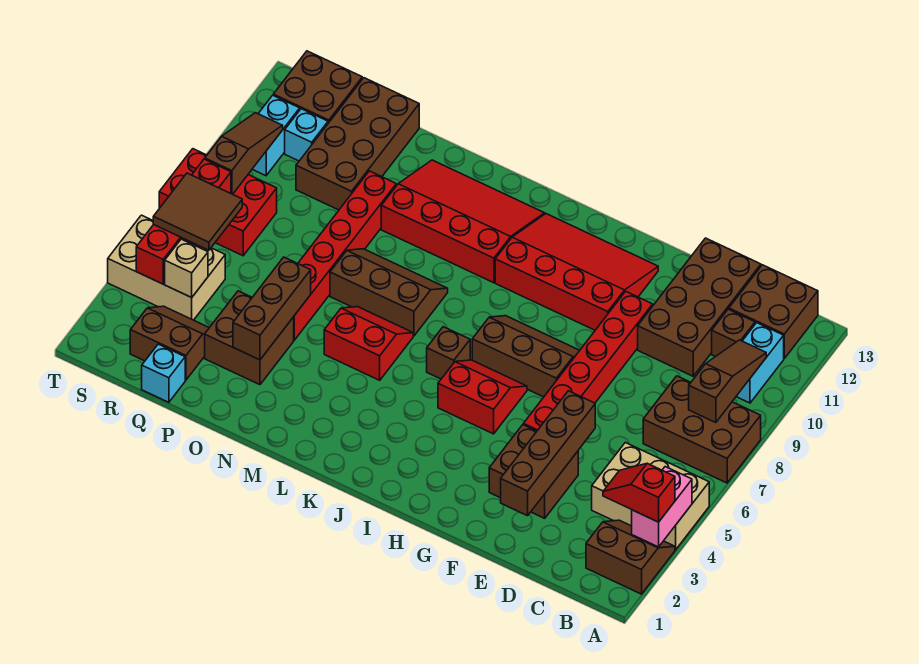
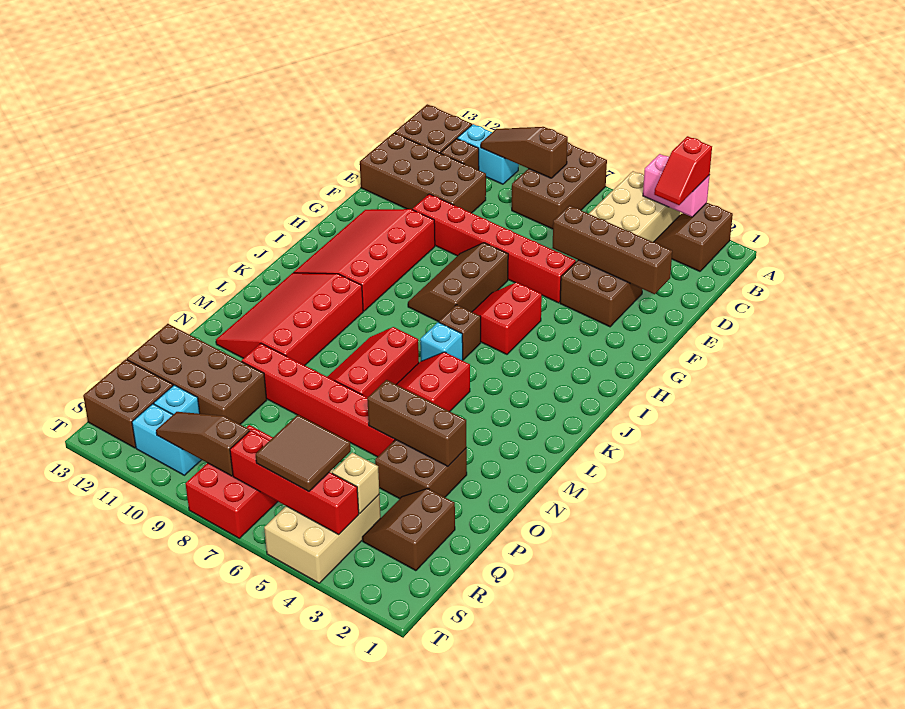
brown slope L7:N8 level 1 top 7 -> red slope L7:N8 level 1 top 7
cyan brick Q1 level 1 -> cyan brick K6 level 1

